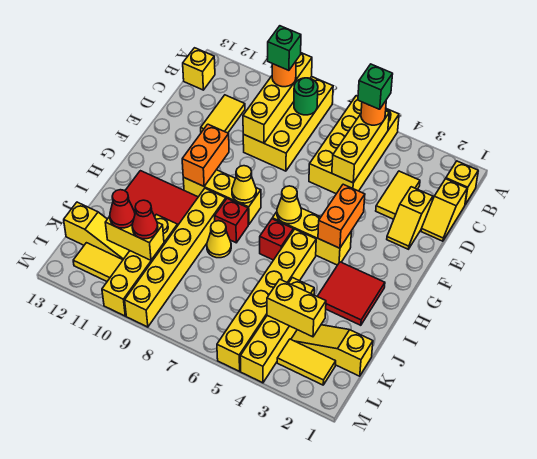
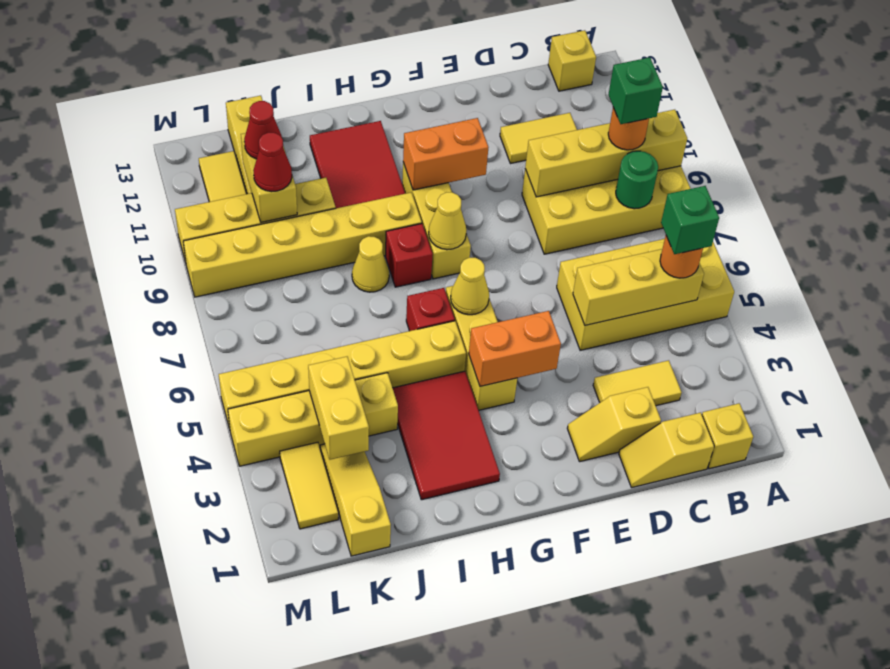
red tile H2:I3 level 1 -> red tile H2:I4 level 1

